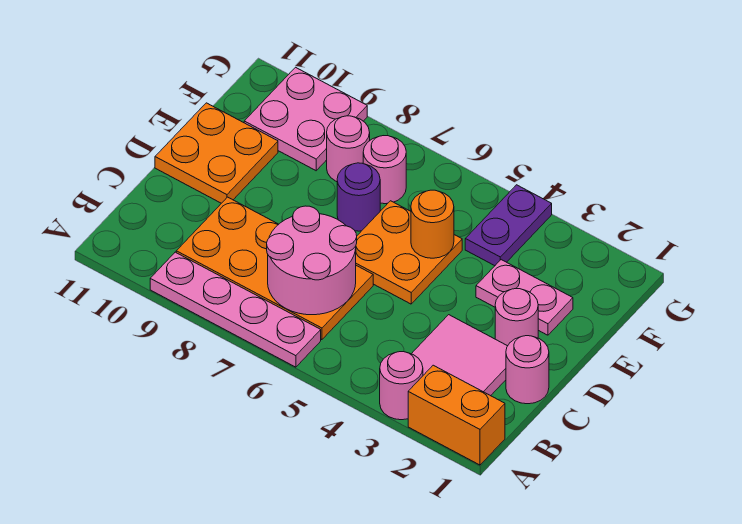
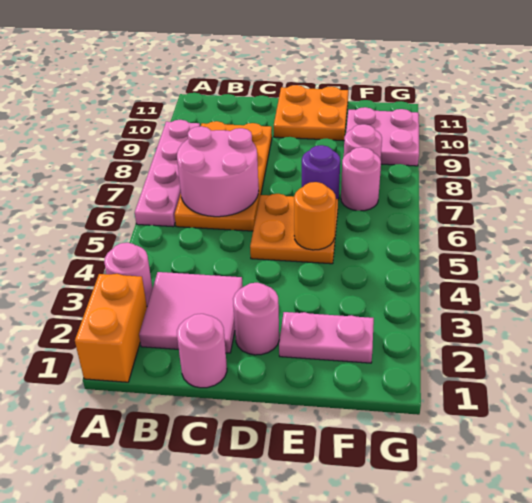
pink plate E2:E3 level 1 -> pink plate E2:F2 level 1
purple plate F4:G4 level 1 -> none

